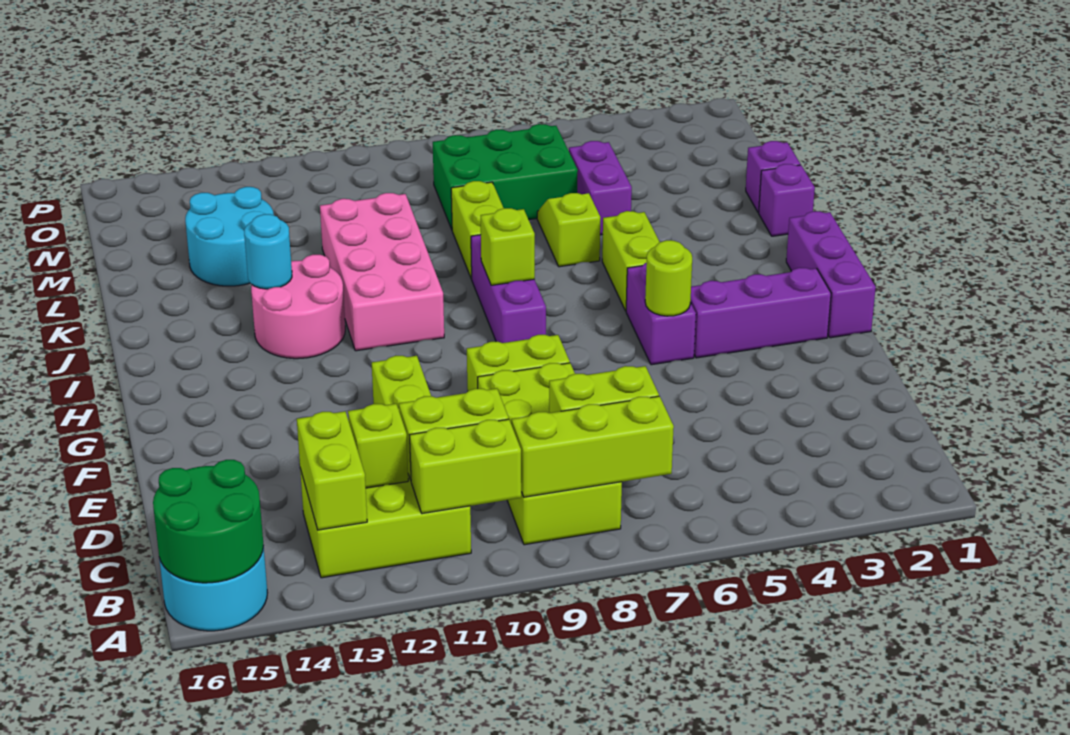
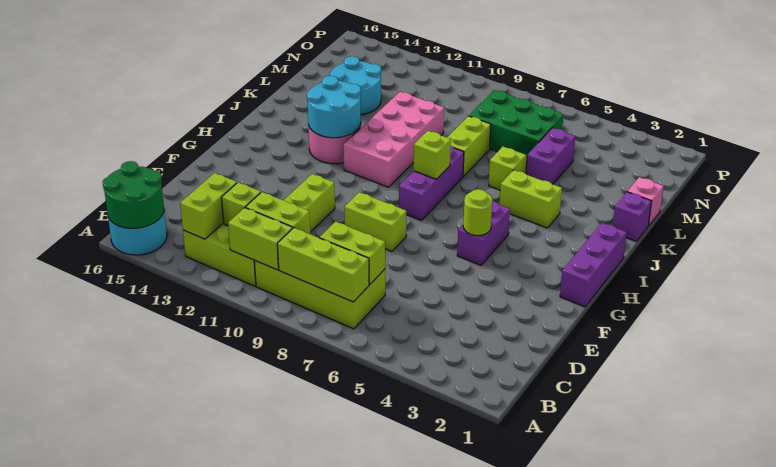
lime brick B8:E9 level 1 -> lime brick B7:C10 level 1
purple brick G2:G4 level 1 -> none
lime brick I5:J5 level 1 -> lime brick J4:J5 level 1
cyan round brick J13 level 2 -> cyan round brick I12:J13 level 2
purple brick L1 level 1 -> pink brick L1 level 1

